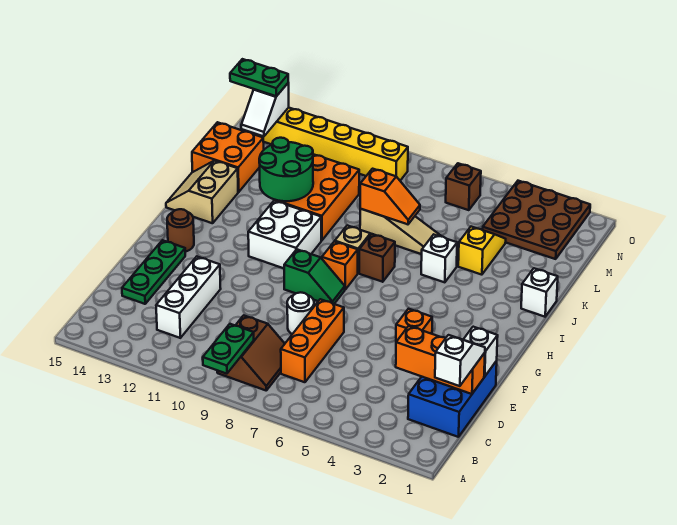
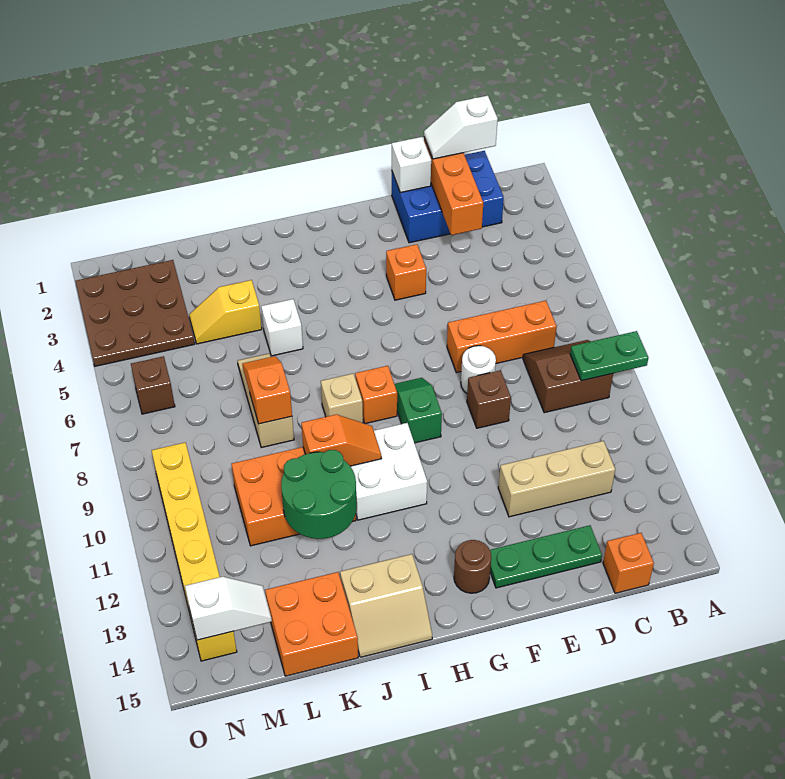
white brick C12:E12 level 1 -> tan brick C12:E12 level 1
none -> orange brick C15 level 1
brown brick I7 level 1 -> brown brick E9 level 1
none -> orange slope I10:J10 level 2 top J
white brick J1 level 1 -> none
green plate N14:N15 level 3 -> none

